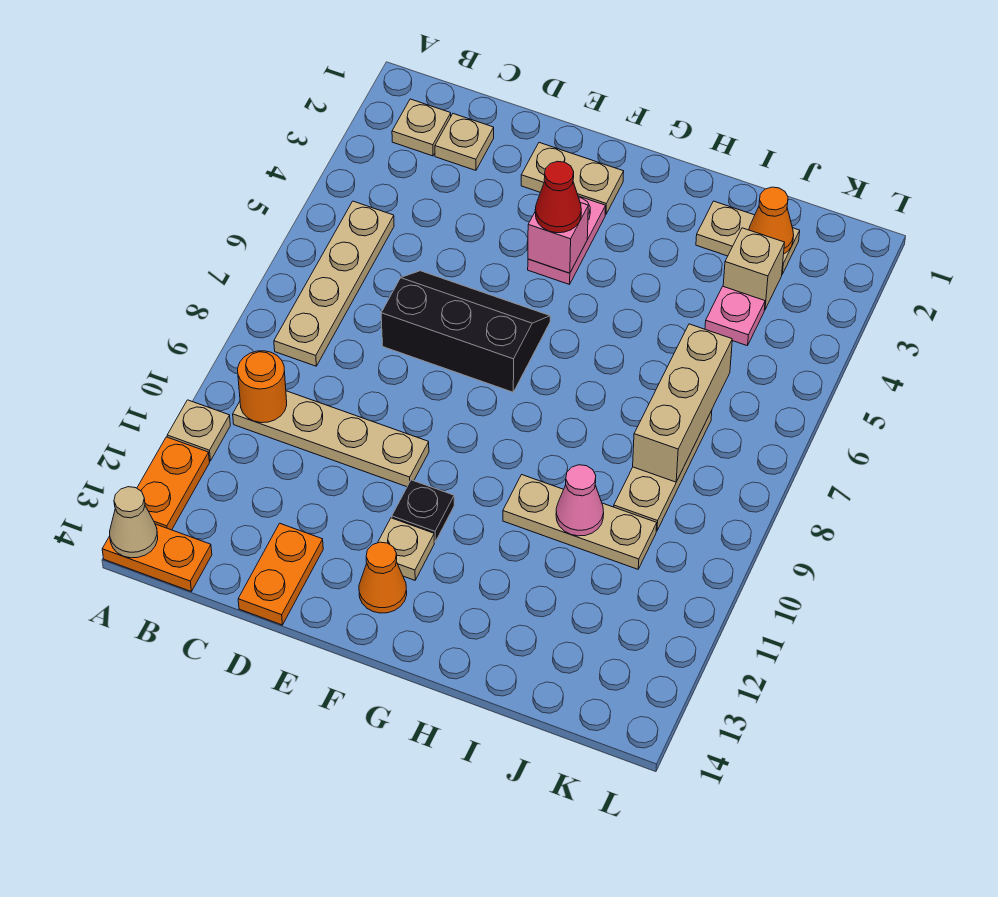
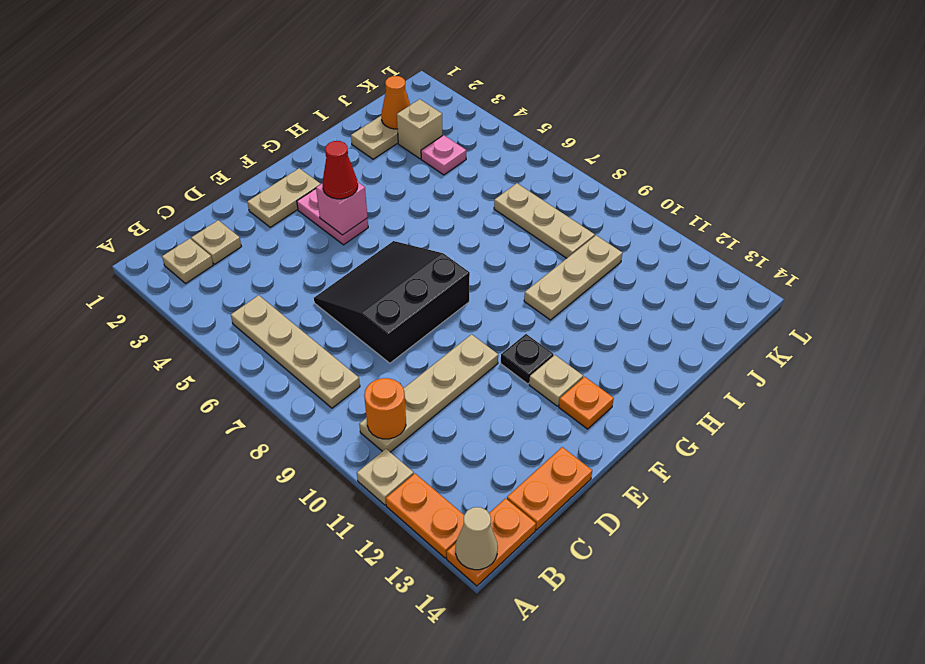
black slope D6:F7 level 1 top 7 -> black slope D6:F8 level 1 top 8
orange plate D13:D14 level 1 -> orange plate C14:D14 level 1
orange cone F13 level 1 -> orange plate F13 level 1
pink cone I10 level 2 -> none
tan brick J6:J8 level 2 -> none

